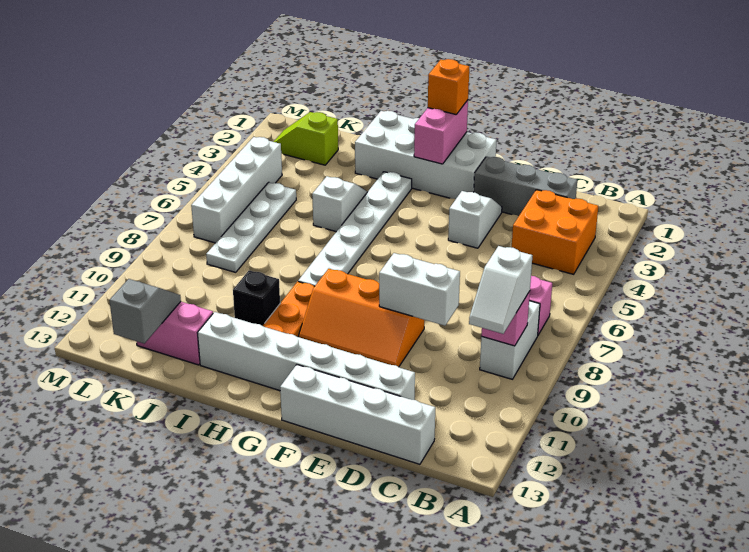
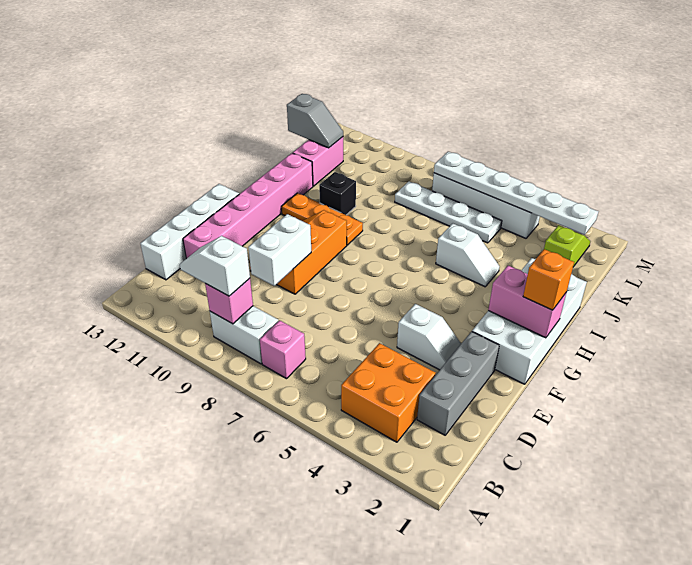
white brick D12:I12 level 1 -> pink brick D12:I12 level 1
white plate H3:H8 level 1 -> white plate L2:L7 level 2

